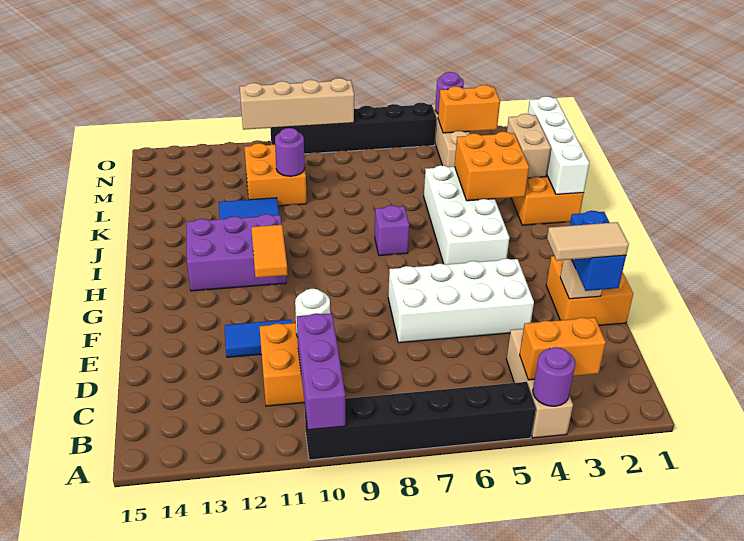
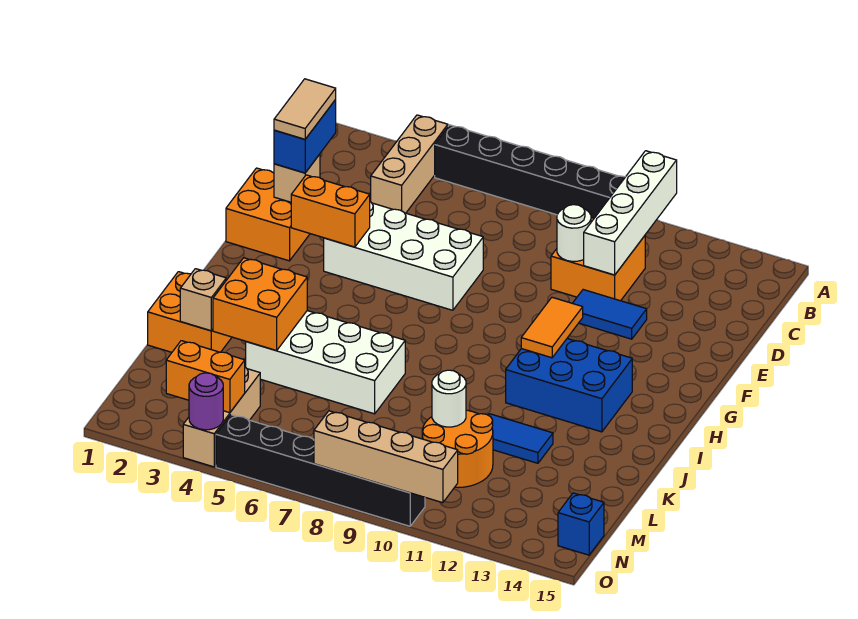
purple round brick A4 level 2 -> none
purple brick A10:C10 level 2 -> none
orange brick B3:B4 level 2 -> orange brick F3:F4 level 2
tan tile D2:D3 level 4 -> tan tile D2:E2 level 4
white brick H4:K5 level 1 -> white brick J4:K7 level 1
purple brick H11:I13 level 1 -> blue brick H11:I13 level 1
purple brick I7 level 1 -> none
white brick J1:M1 level 2 -> white brick A11:D11 level 2
tan brick K2:L2 level 2 -> tan brick K2 level 2
orange brick L10:M11 level 1 -> orange round brick L10:M11 level 1
purple round brick L10 level 2 -> white round brick L10 level 2
none -> blue brick N15 level 1

